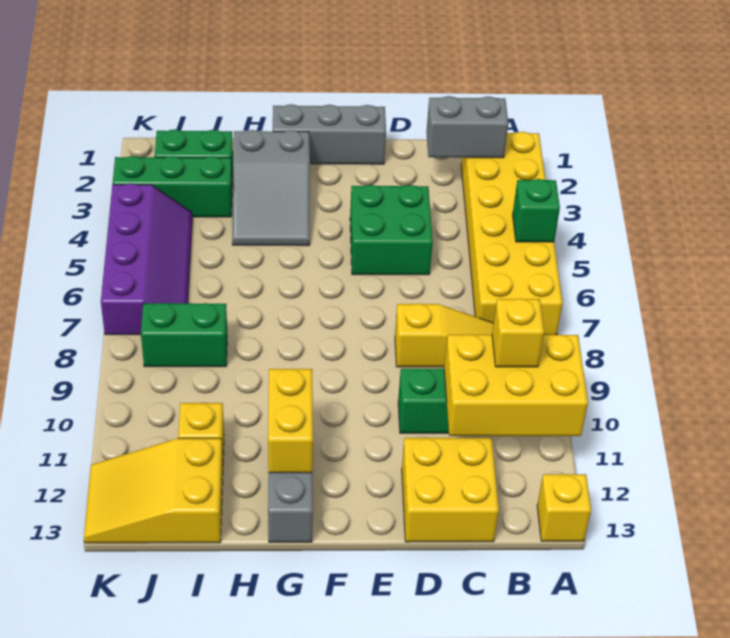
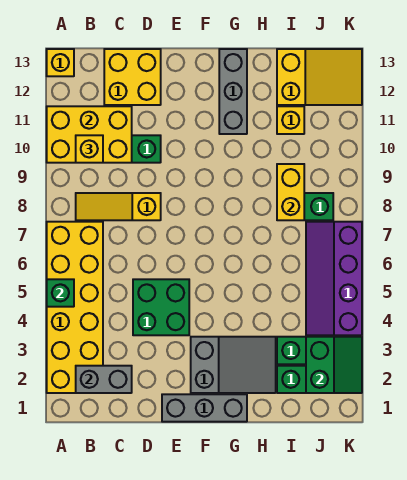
grey slope G2:H4 level 1 top 2 -> grey slope F2:H3 level 1 top F
yellow brick G11:G12 level 2 -> yellow brick I8:I9 level 2
none -> green slope J2:K3 level 2 top J

